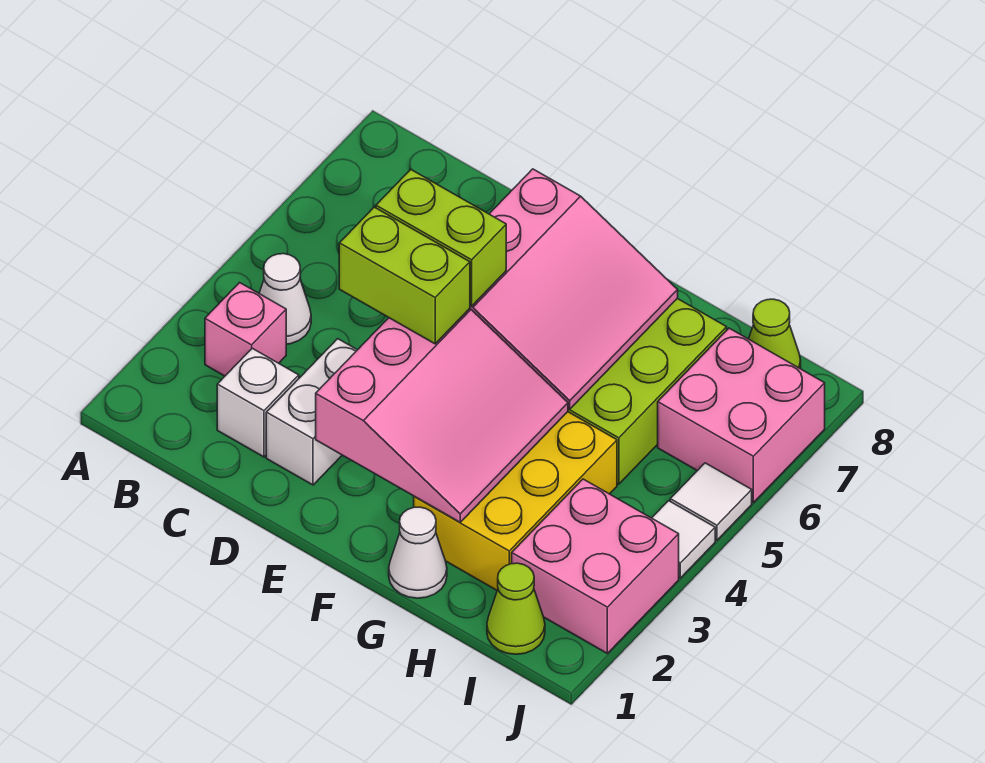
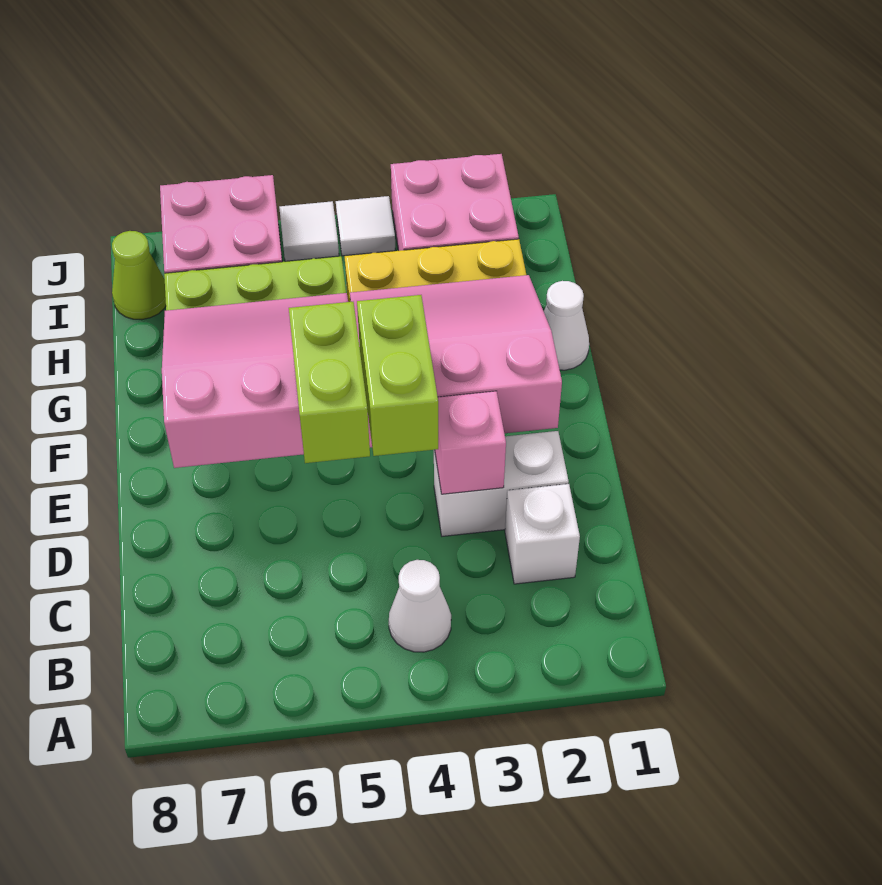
pink brick B3 level 1 -> pink brick D3 level 2
lime cone I1 level 1 -> none

